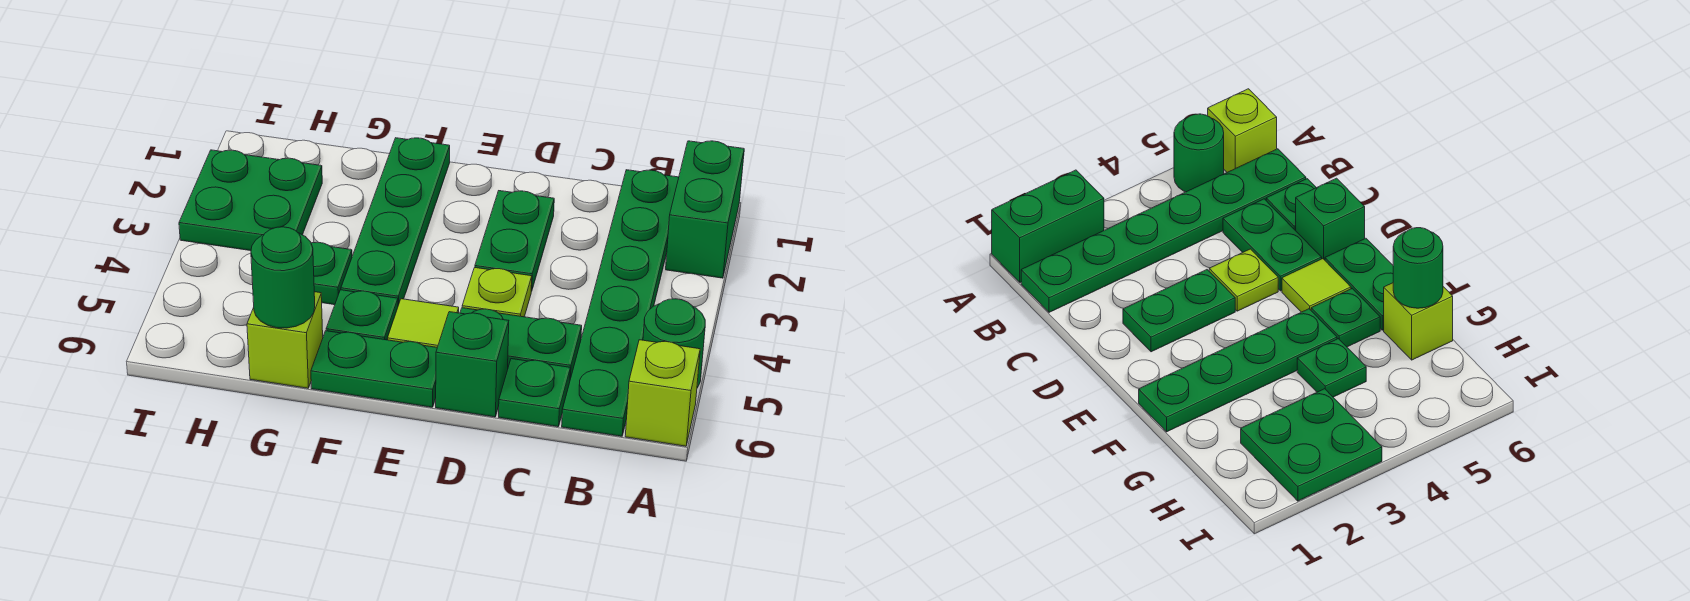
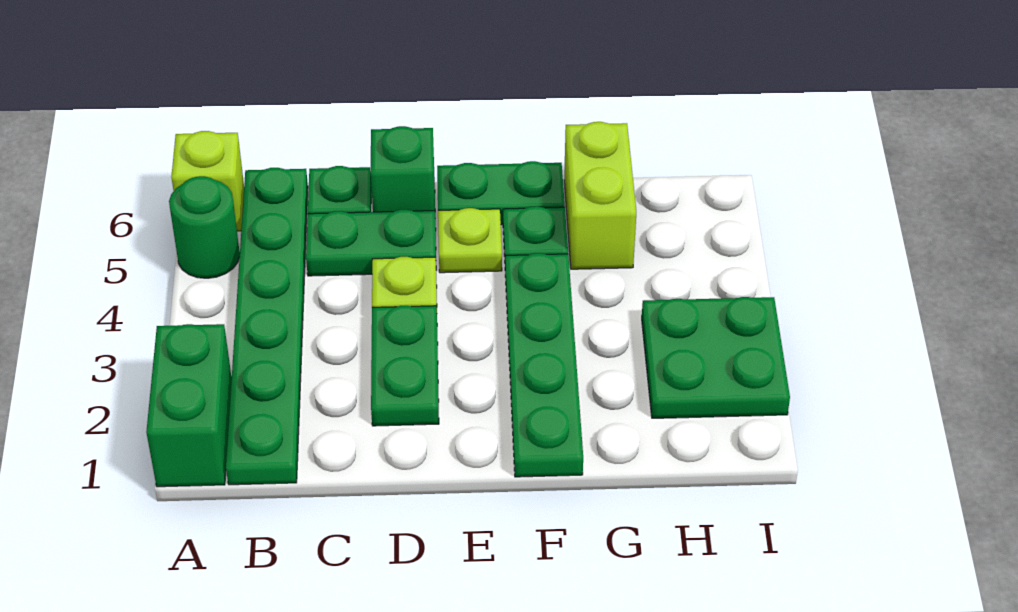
lime tile E5 level 1 -> lime plate E5 level 1
green plate G4 level 1 -> none
lime brick G6 level 1 -> lime brick G5:G6 level 1
green round brick G6 level 2 -> none

